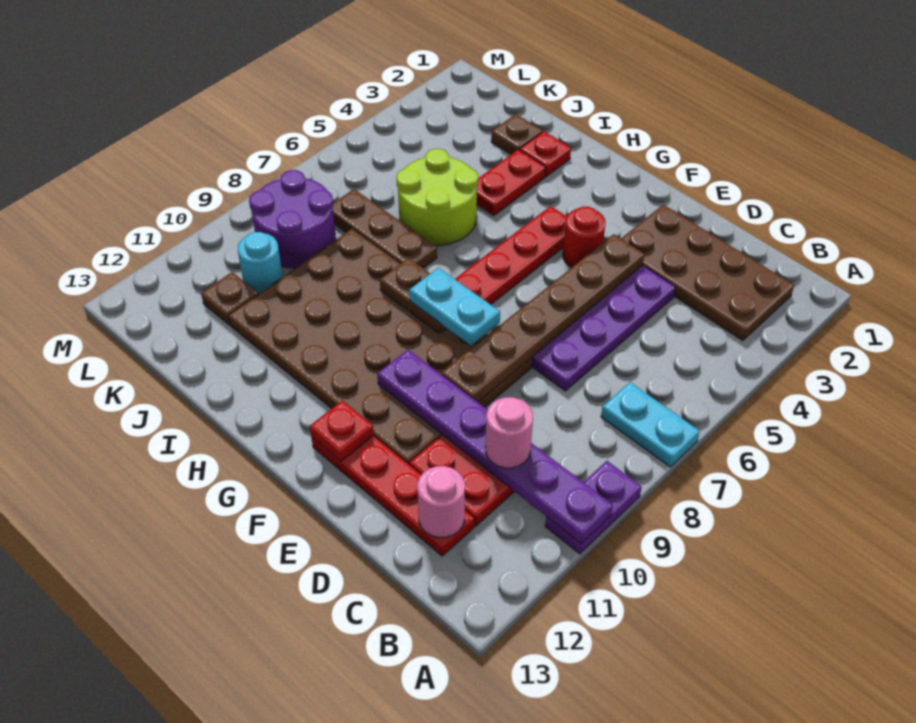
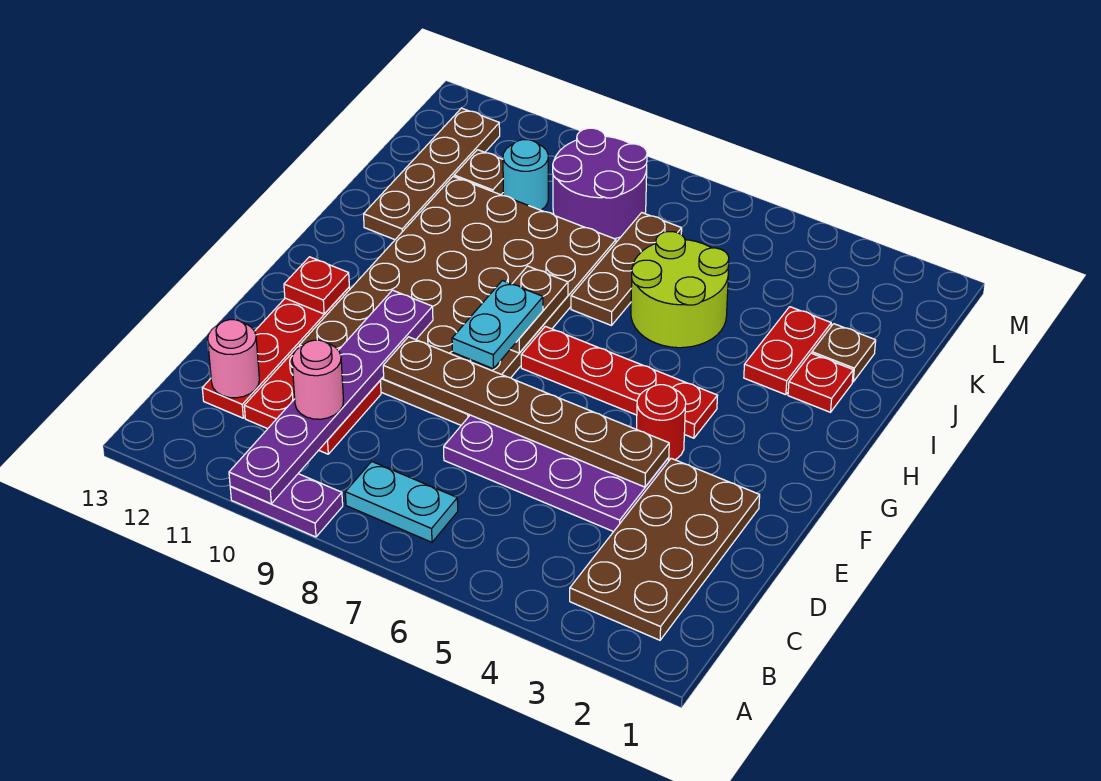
cyan plate A7:B7 level 1 -> cyan plate B7:B8 level 1
red plate I3:I4 level 1 -> red plate I3:J3 level 1
none -> brown plate I12:L12 level 1

